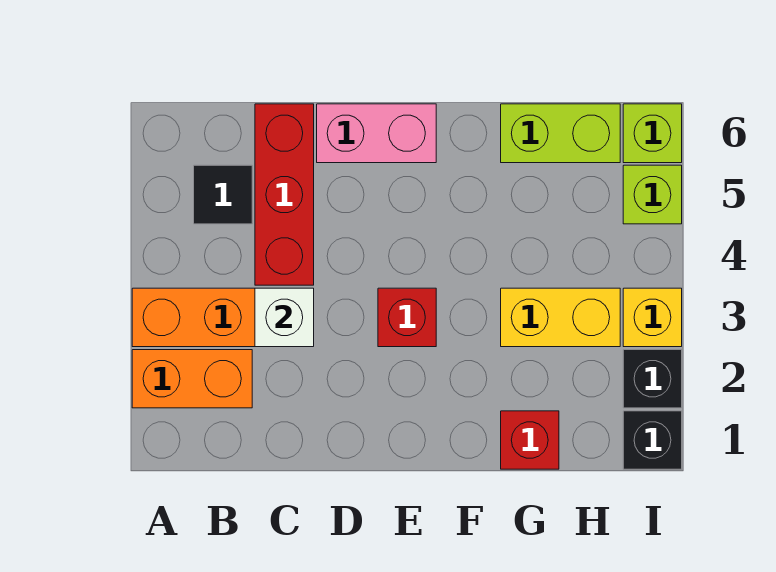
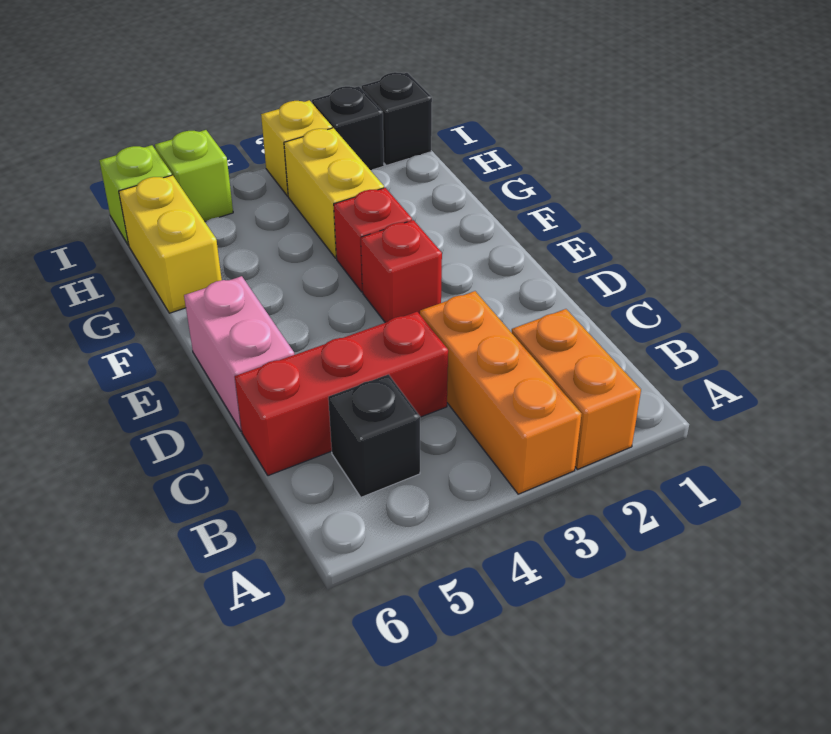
black tile B5 level 1 -> black brick B5 level 1
white brick C3 level 2 -> none
red brick G1 level 1 -> red brick F3 level 1
lime brick G6:H6 level 1 -> yellow brick G6:H6 level 1

